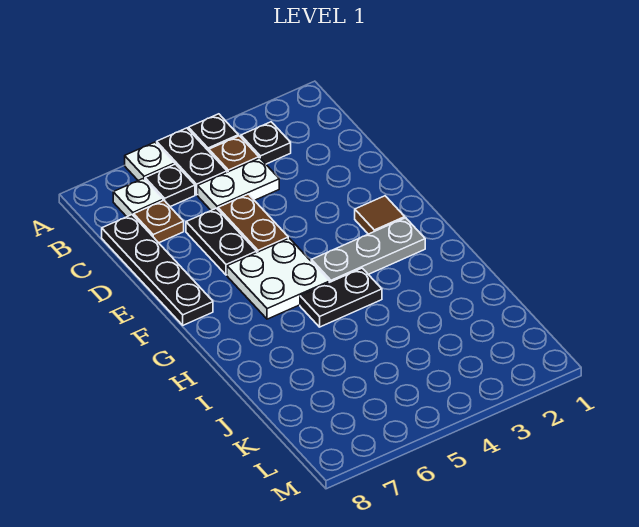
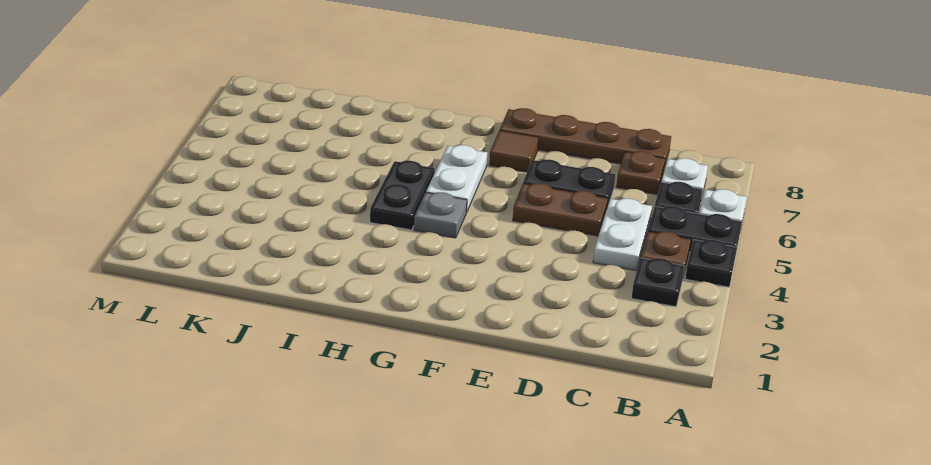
black plate C8:F8 level 1 -> brown plate C8:F8 level 1
brown tile F2 level 1 -> brown tile F7 level 1
white plate F5:G6 level 1 -> white plate G5:G6 level 1
grey plate G2:G4 level 1 -> grey plate G4 level 1

